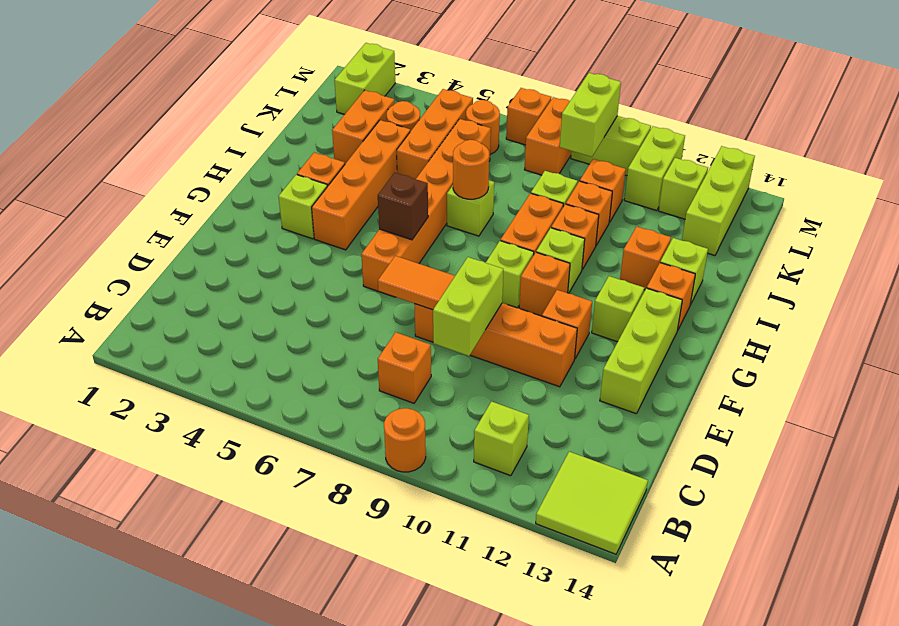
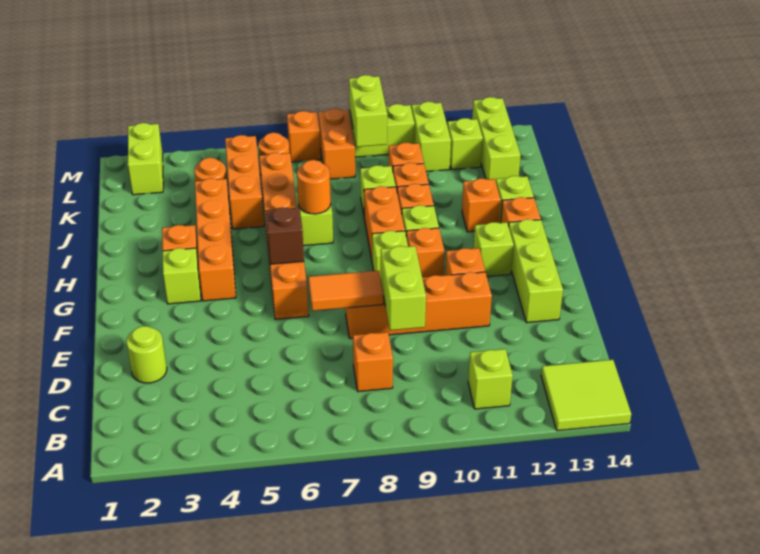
orange round brick A9 level 1 -> none
none -> lime round brick D2 level 1
orange brick J3:K3 level 1 -> none

